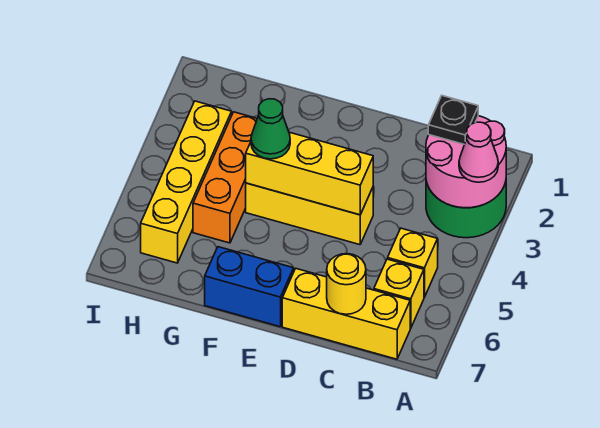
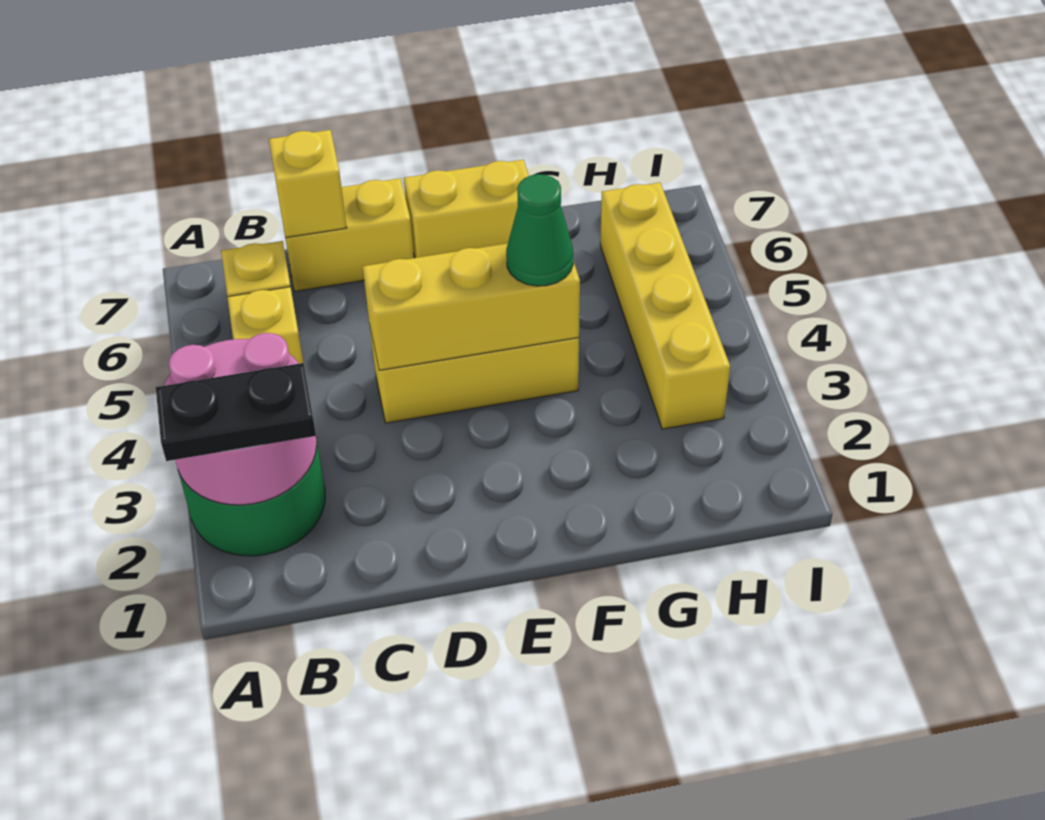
pink cone A3 level 3 -> none
black plate B2 level 3 -> black plate A2:B2 level 3
yellow brick B7:D7 level 1 -> yellow brick C7:D7 level 1
yellow round brick C7 level 2 -> yellow brick C7 level 2
blue brick E7:F7 level 1 -> yellow brick E7:F7 level 1
orange brick G3:G5 level 1 -> none

